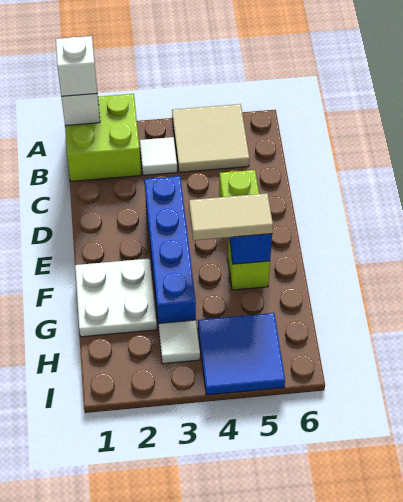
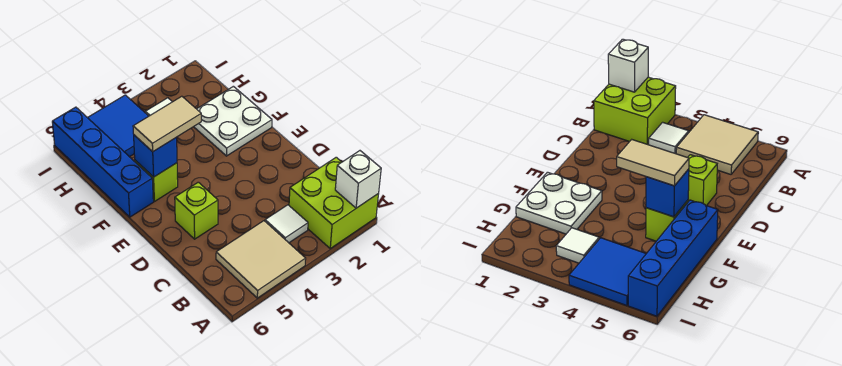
white brick A1 level 3 -> none
blue brick D3:G3 level 1 -> blue brick F6:I6 level 1

